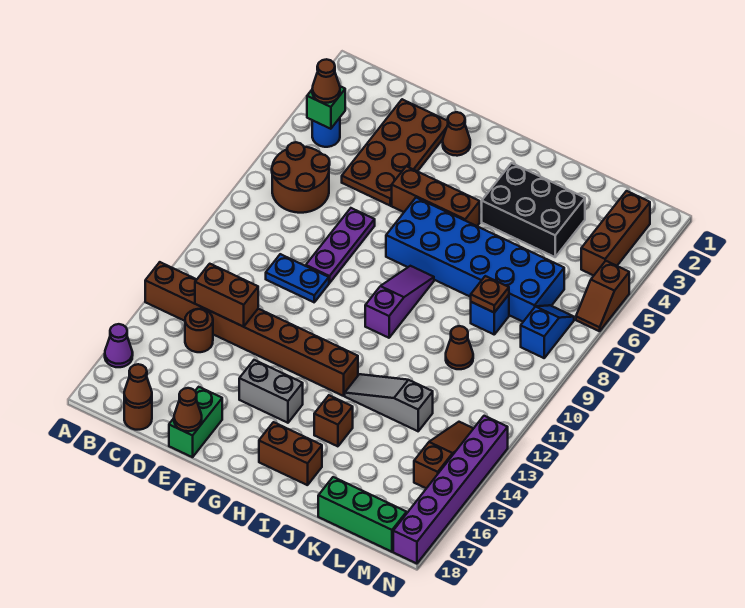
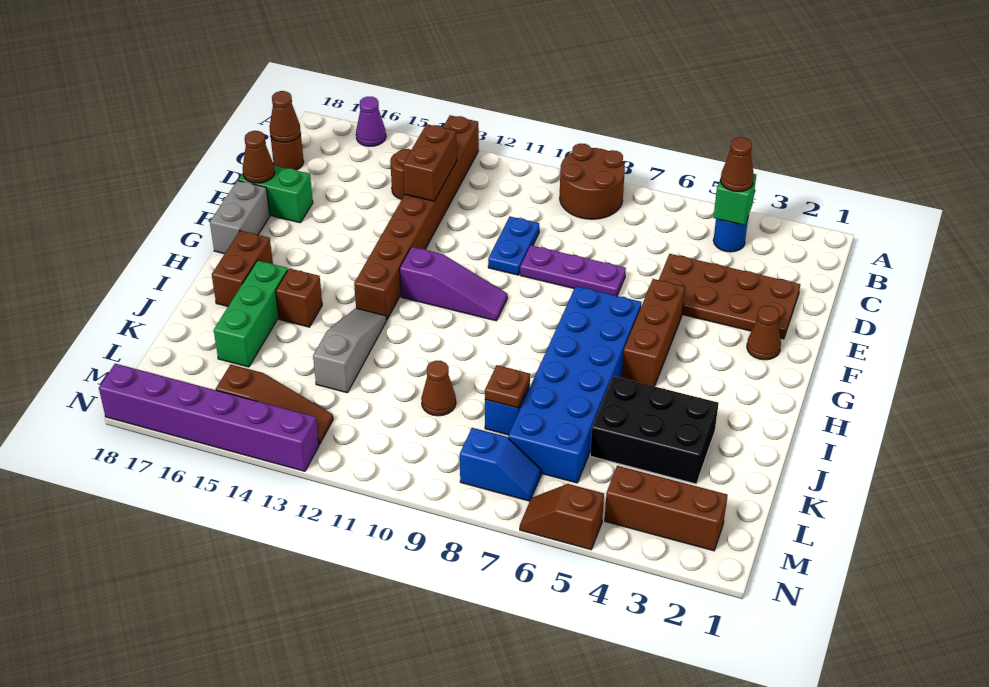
brown round brick B6:C7 level 1 -> brown round brick A8:B9 level 1
grey brick F15:G15 level 1 -> grey brick F18:G18 level 1
purple slope H8:H10 level 1 top 10 -> purple slope G10:G12 level 1 top 12
black brick I3:K4 level 1 -> black brick J3:K5 level 1
green brick K18:M18 level 1 -> green brick I16:K16 level 1

